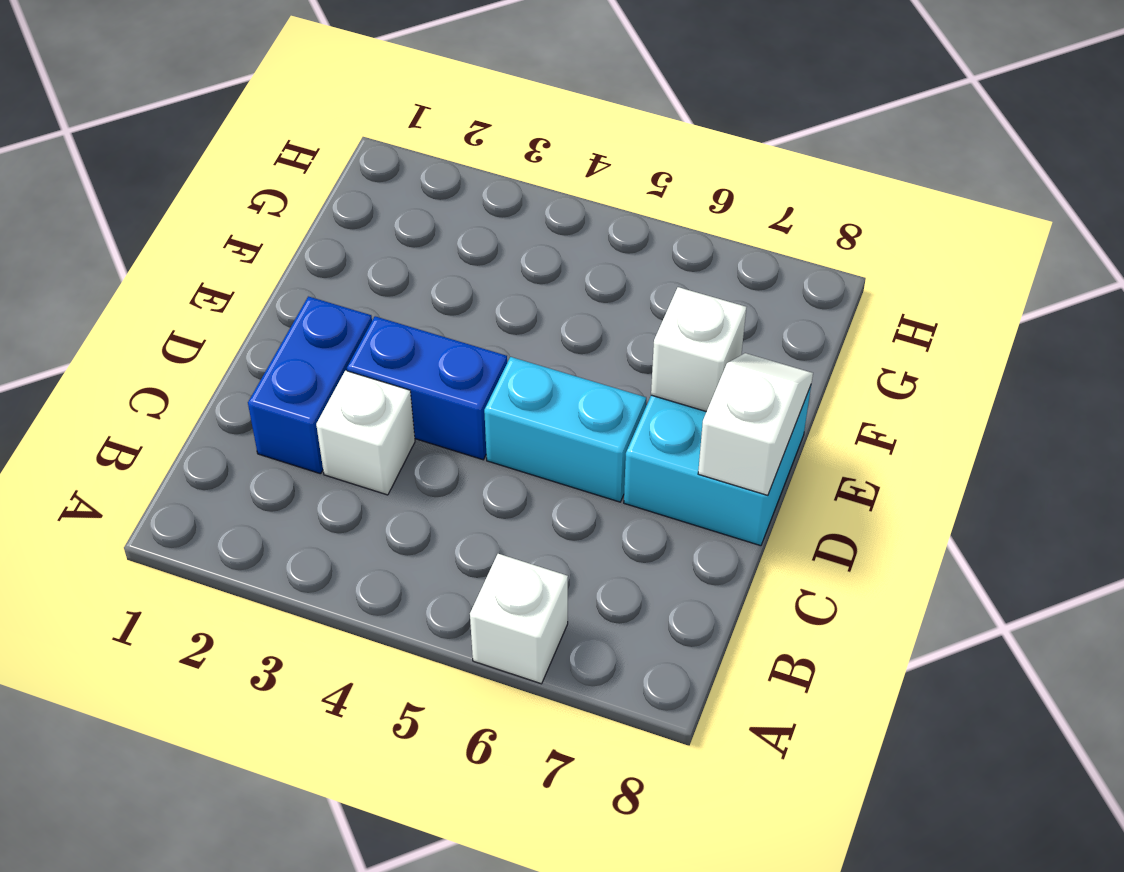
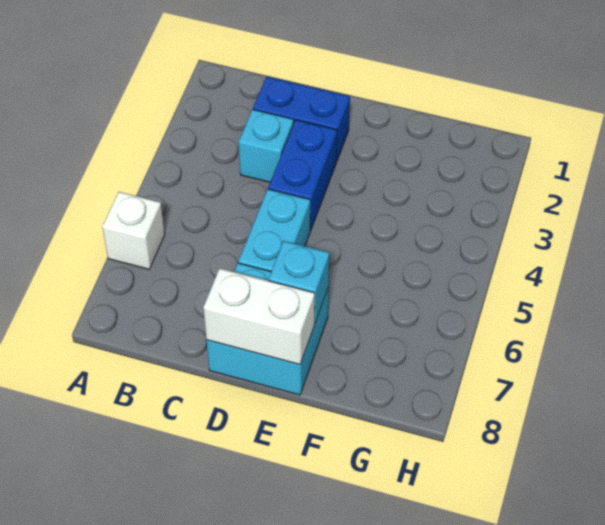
white brick C3 level 1 -> cyan brick C3 level 1
white slope D8:E8 level 2 top D -> white brick D8:E8 level 2
white brick E7 level 2 -> cyan brick E7 level 2

